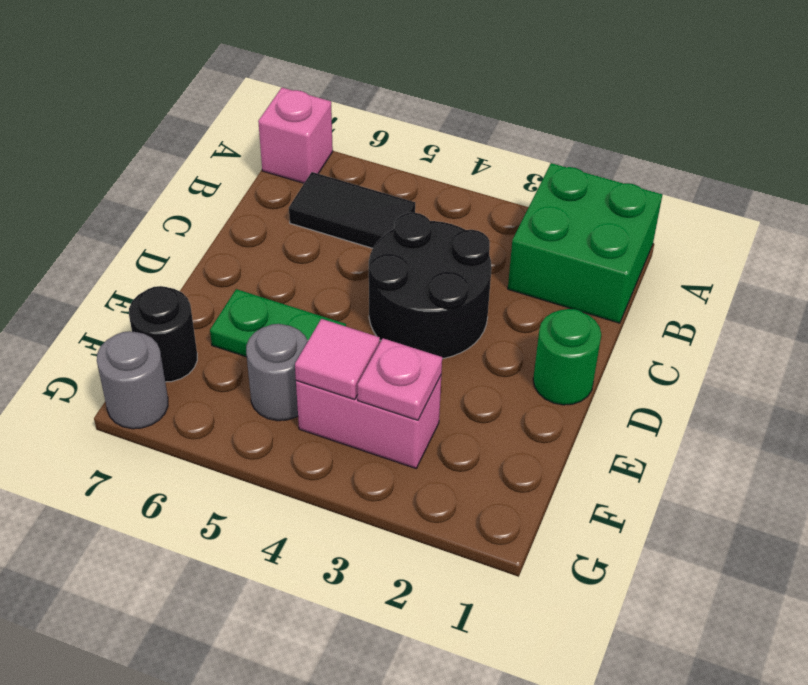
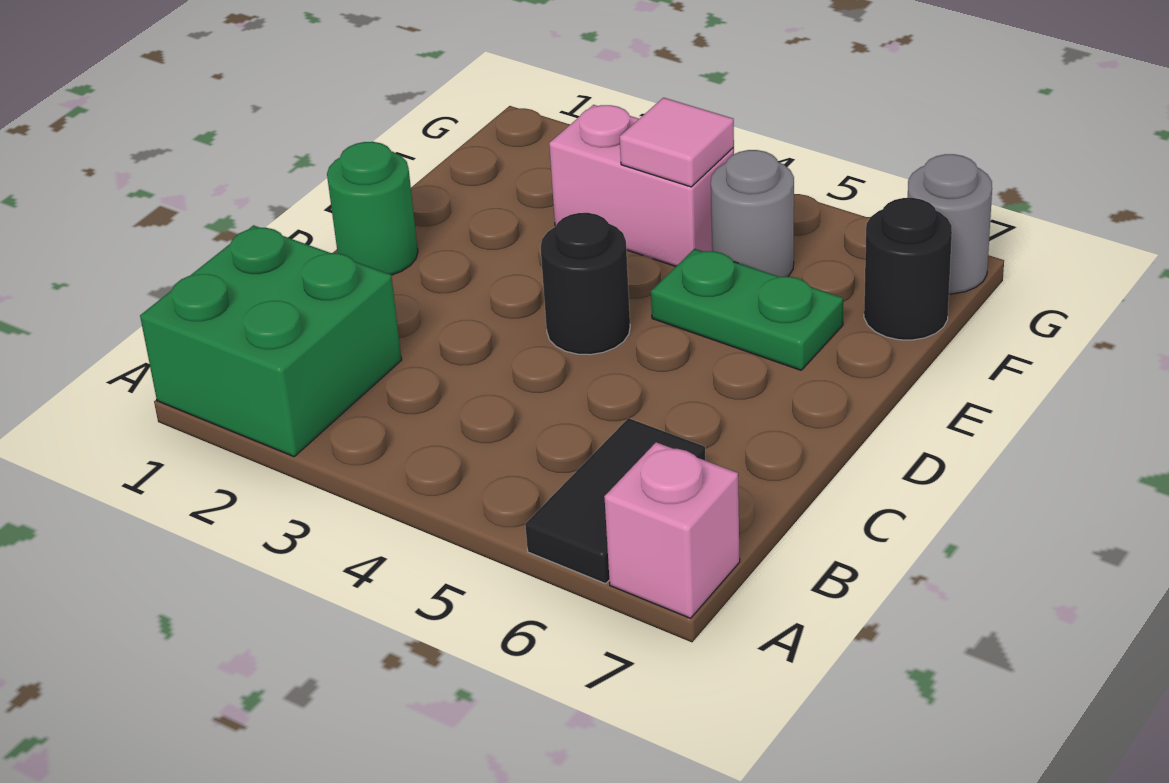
black tile B5:B6 level 1 -> black tile A6:B6 level 1
black round brick C3:D4 level 1 -> black round brick D4 level 1
pink plate F3 level 2 -> none

